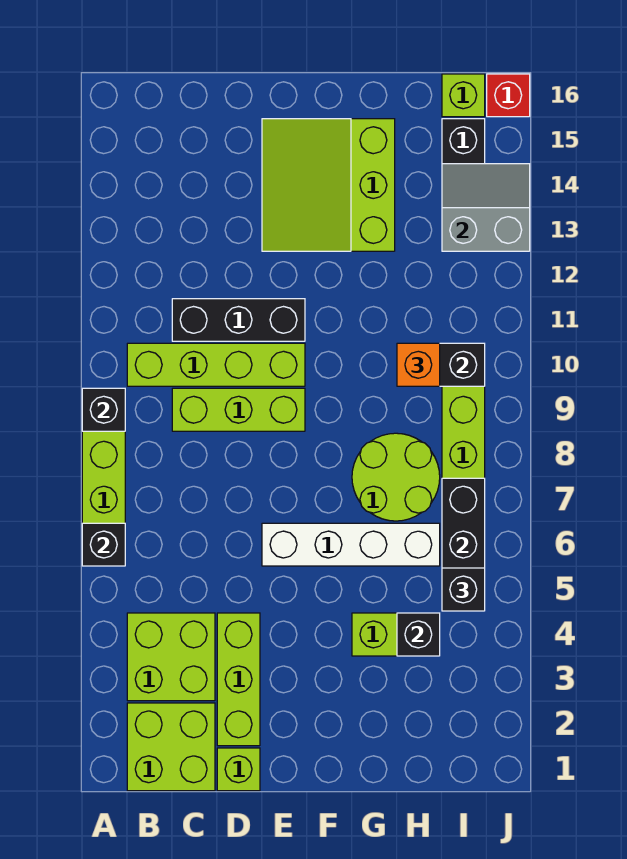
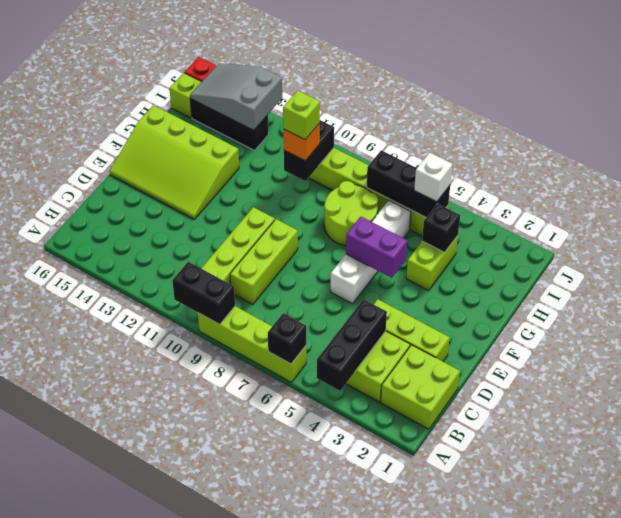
black brick A9 level 2 -> black brick A9:A10 level 2
black brick C11:E11 level 1 -> black brick A4:C4 level 2
lime brick D1 level 1 -> lime brick H10 level 4
lime slope E13:G15 level 1 top G -> lime slope E13:G16 level 1 top G
none -> purple brick F5:F6 level 2
black brick I5 level 3 -> white brick I5 level 3
grey slope I13:J14 level 2 top 13 -> grey slope I13:J15 level 2 top 13

